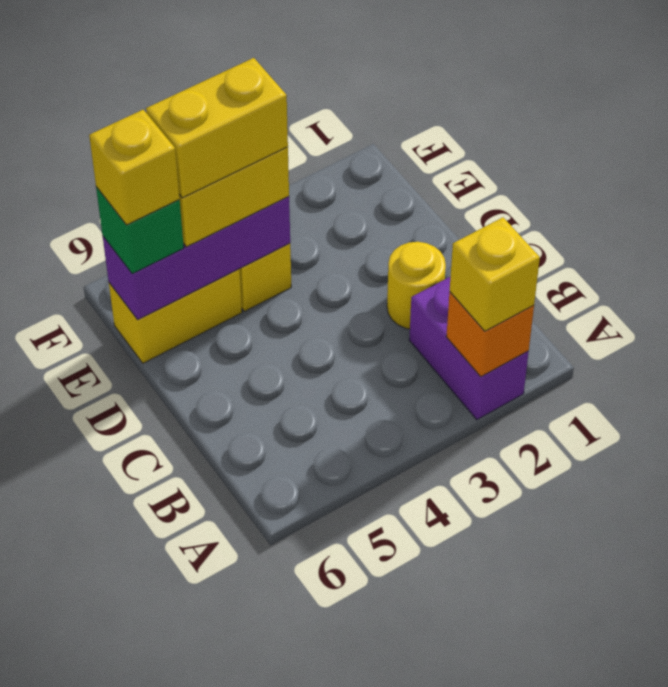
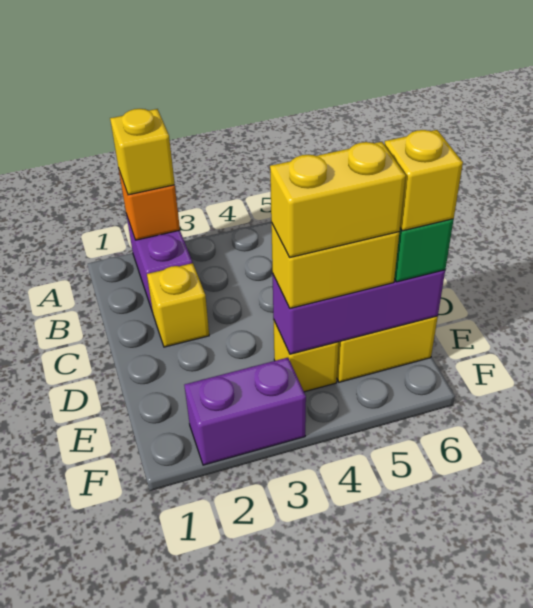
yellow round brick C2 level 1 -> yellow brick C2 level 1
none -> purple brick F2:F3 level 1

